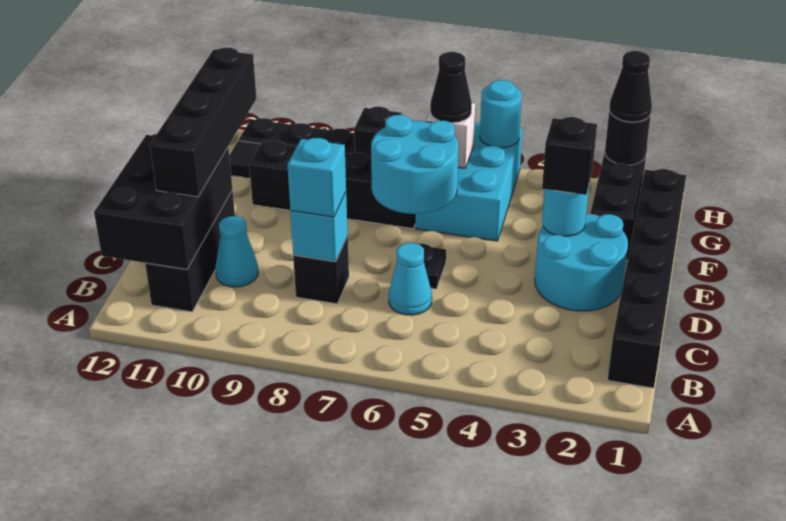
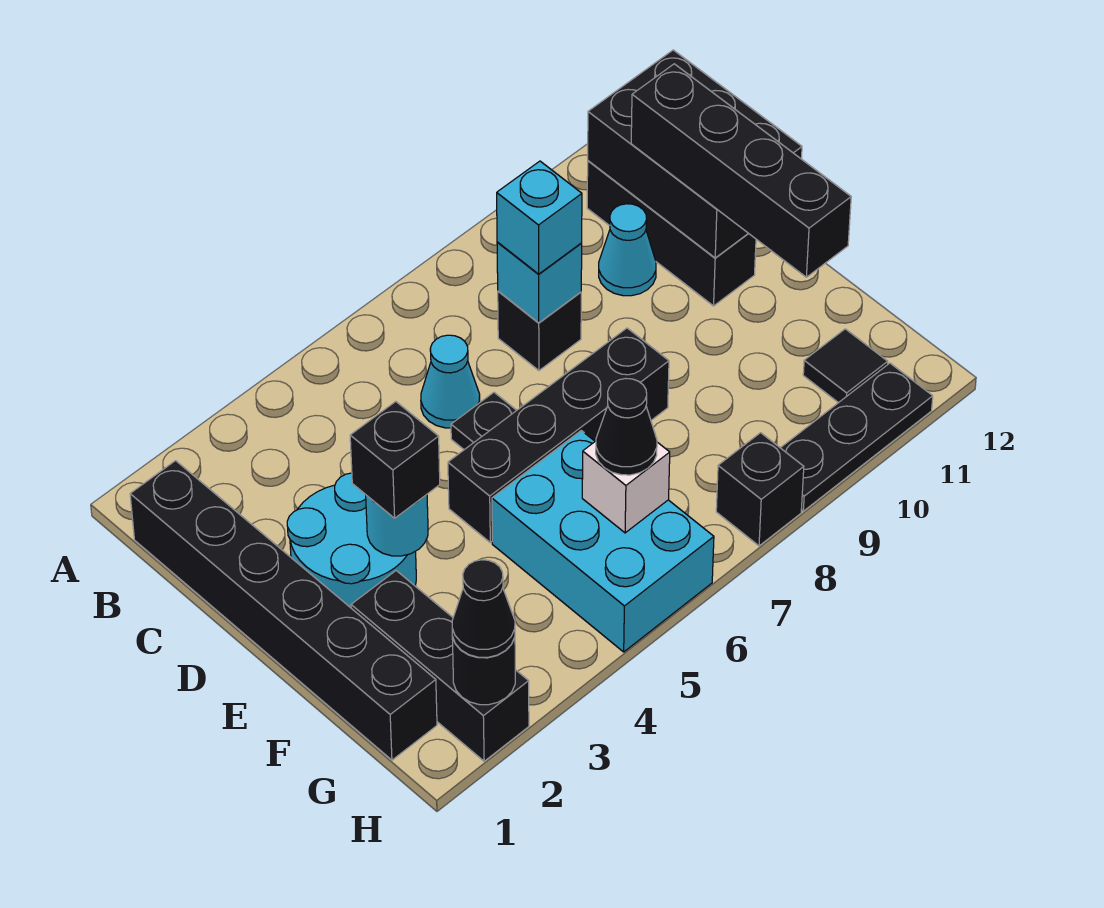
cyan round brick E6:F7 level 2 -> none
black brick F7:F10 level 1 -> black brick E5:E8 level 1
cyan round brick H5 level 2 -> none

